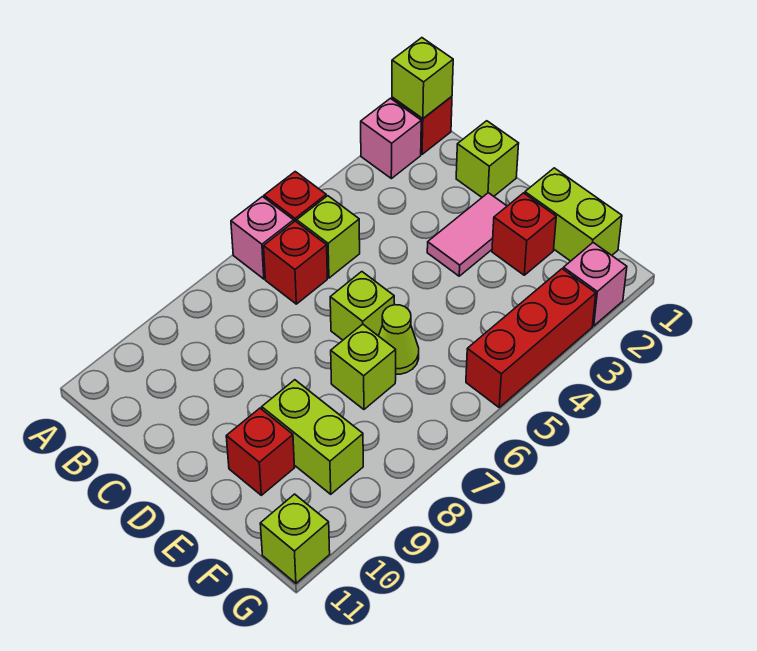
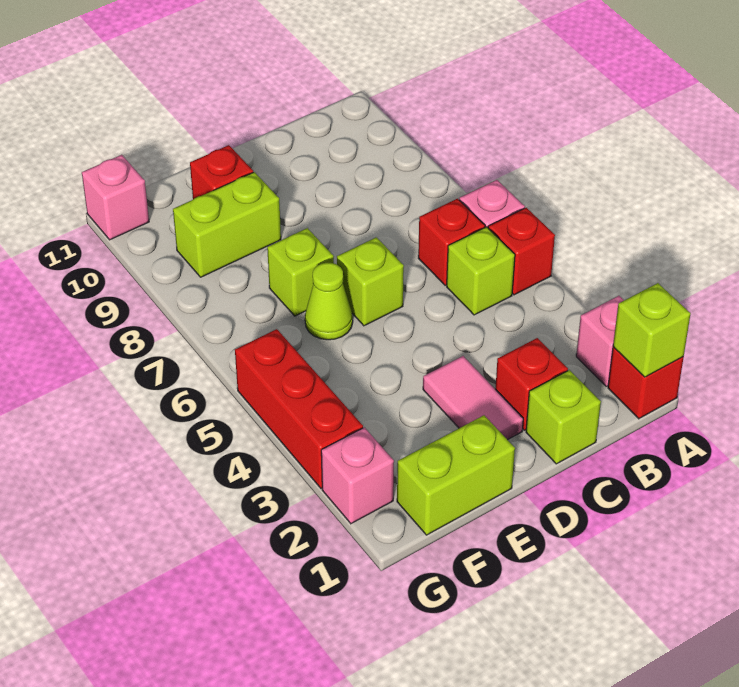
red brick E2 level 1 -> red brick C2 level 1
lime brick G11 level 1 -> pink brick G11 level 1

